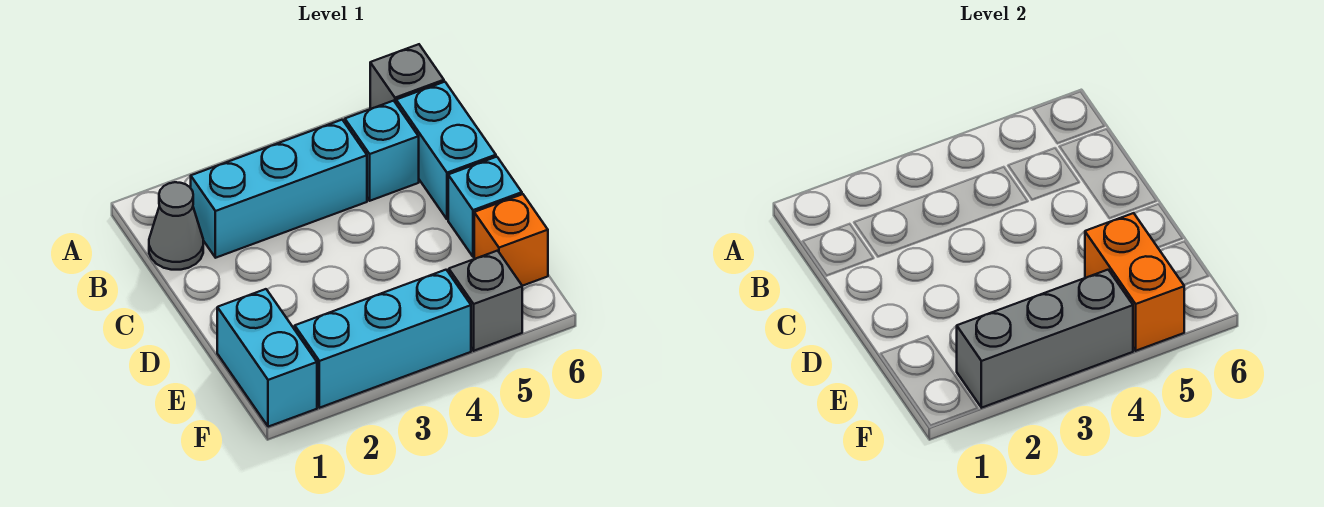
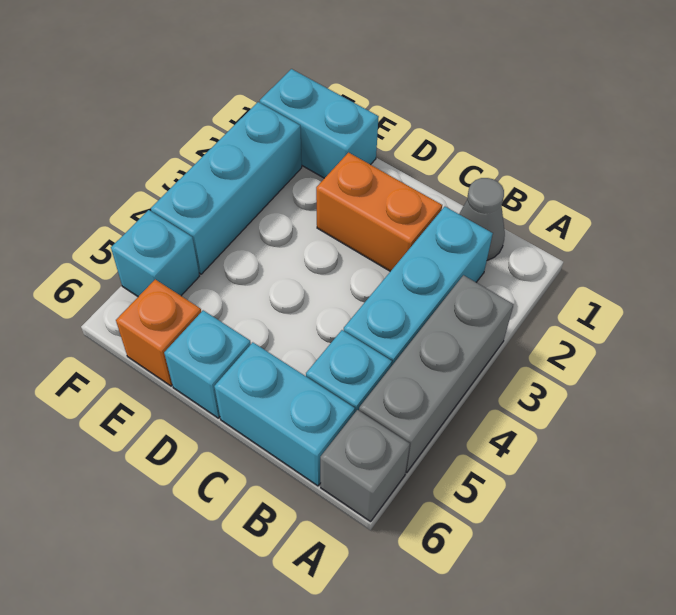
orange brick E5:F5 level 2 -> orange brick C2:D2 level 1
grey brick F2:F4 level 2 -> grey brick A3:A5 level 1
grey brick F5 level 1 -> cyan brick F5 level 1

